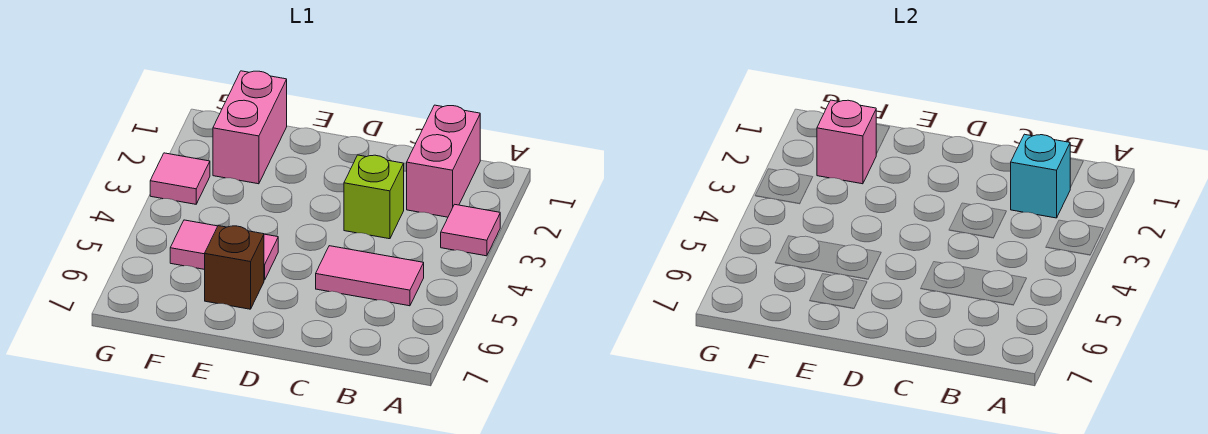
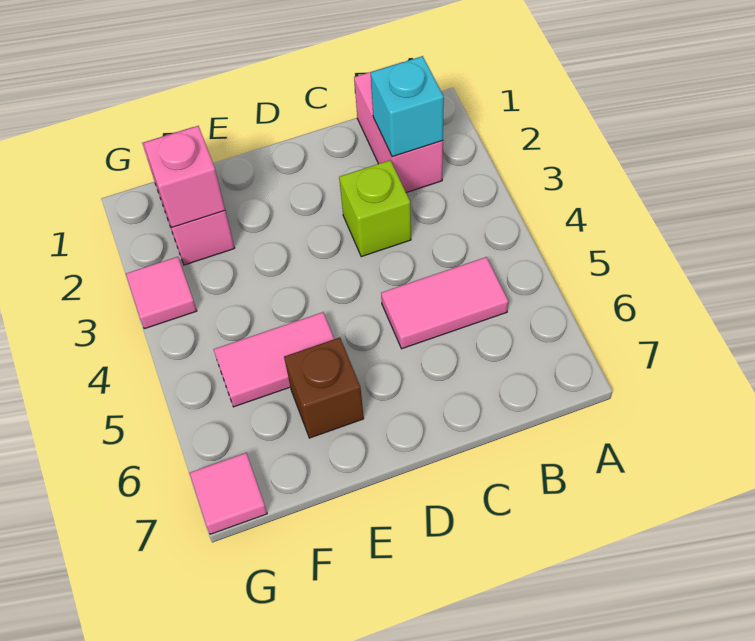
pink tile A3 level 1 -> pink tile G7 level 1

